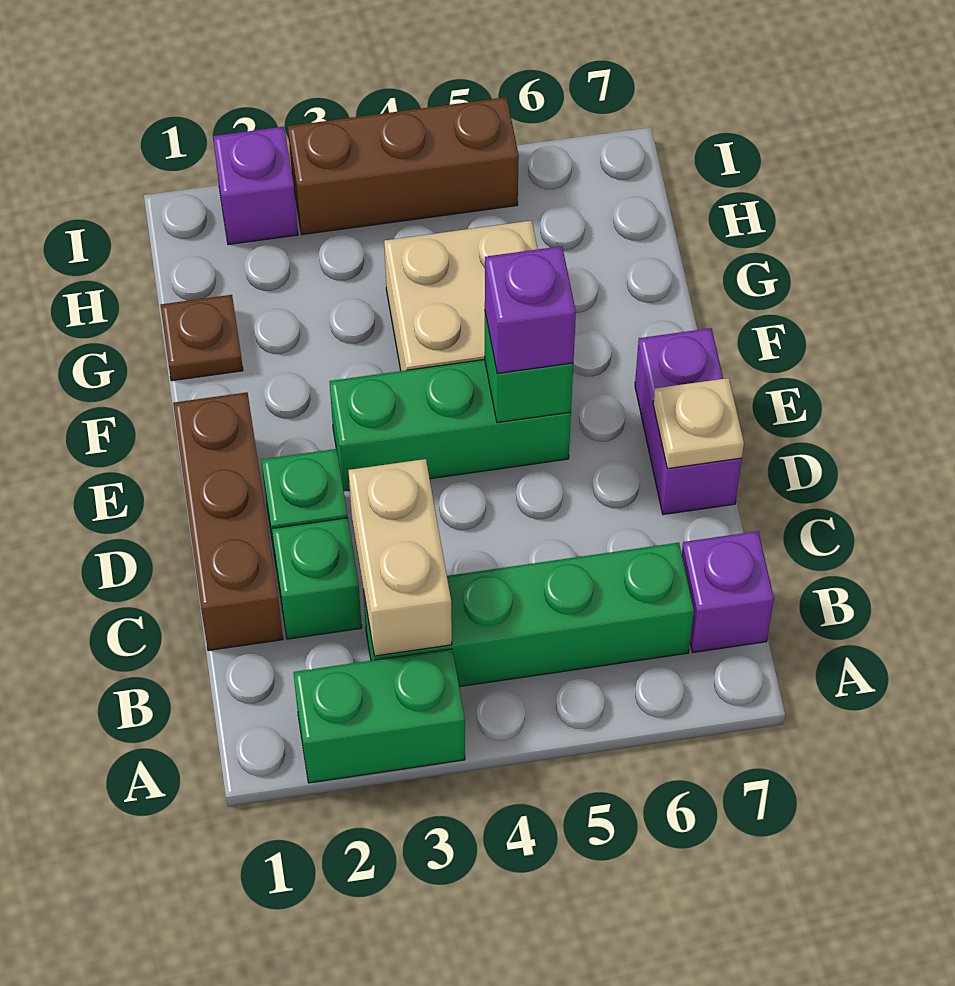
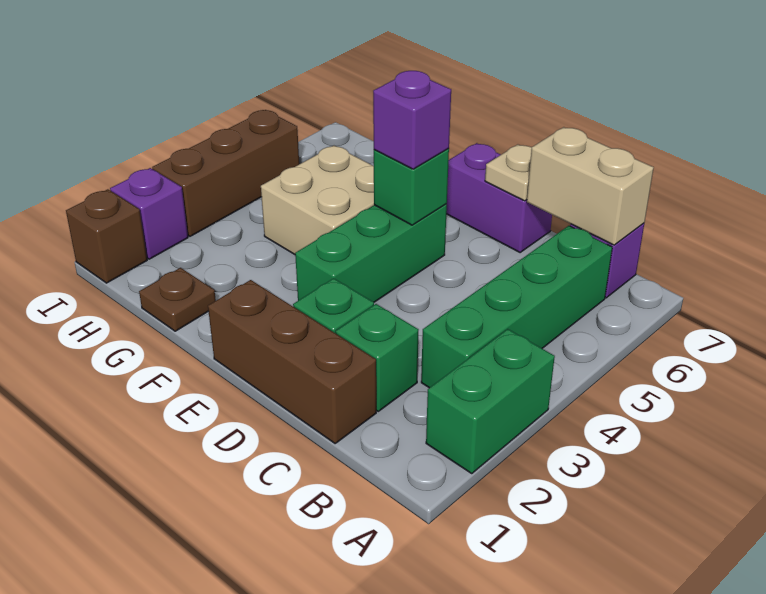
tan brick B3:C3 level 2 -> tan brick B7:C7 level 2
none -> brown brick I1 level 1

